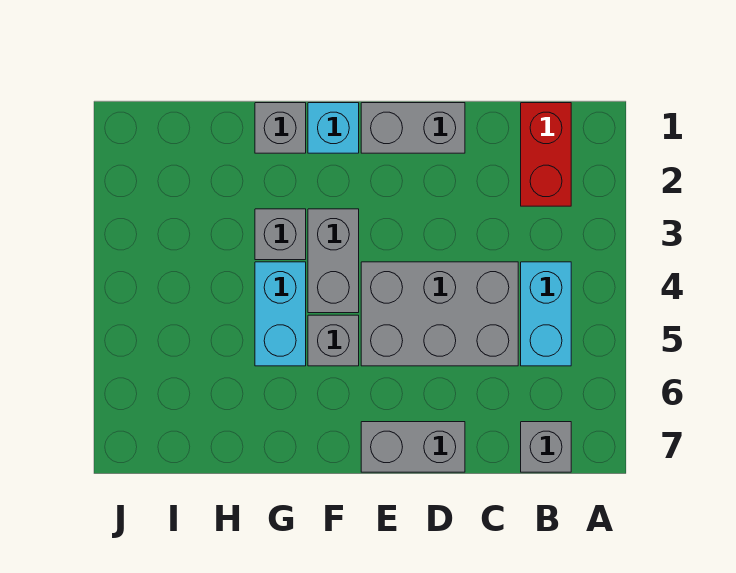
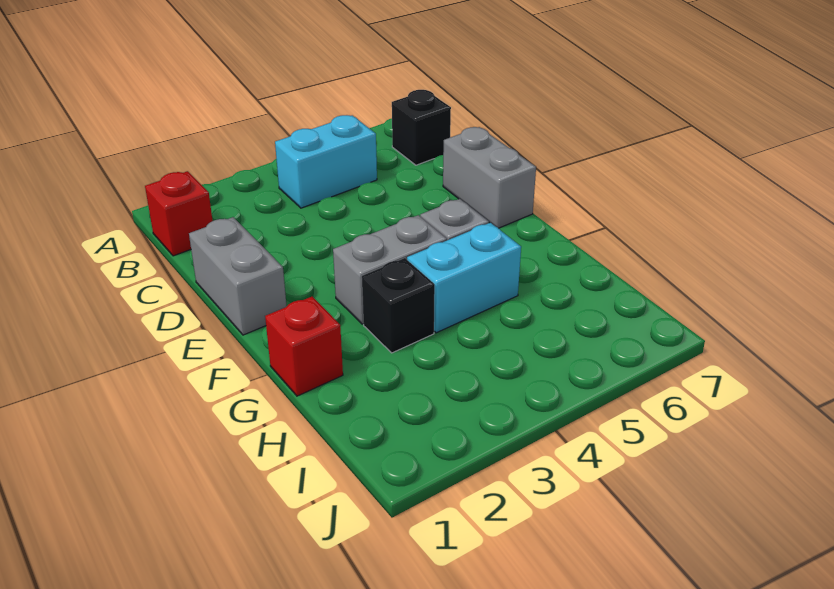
red brick B1:B2 level 1 -> red brick B1 level 1
grey brick B7 level 1 -> black brick B7 level 1
grey brick C4:E5 level 1 -> none
cyan brick F1 level 1 -> none
grey brick G1 level 1 -> red brick G1 level 1
grey brick G3 level 1 -> black brick G3 level 1

